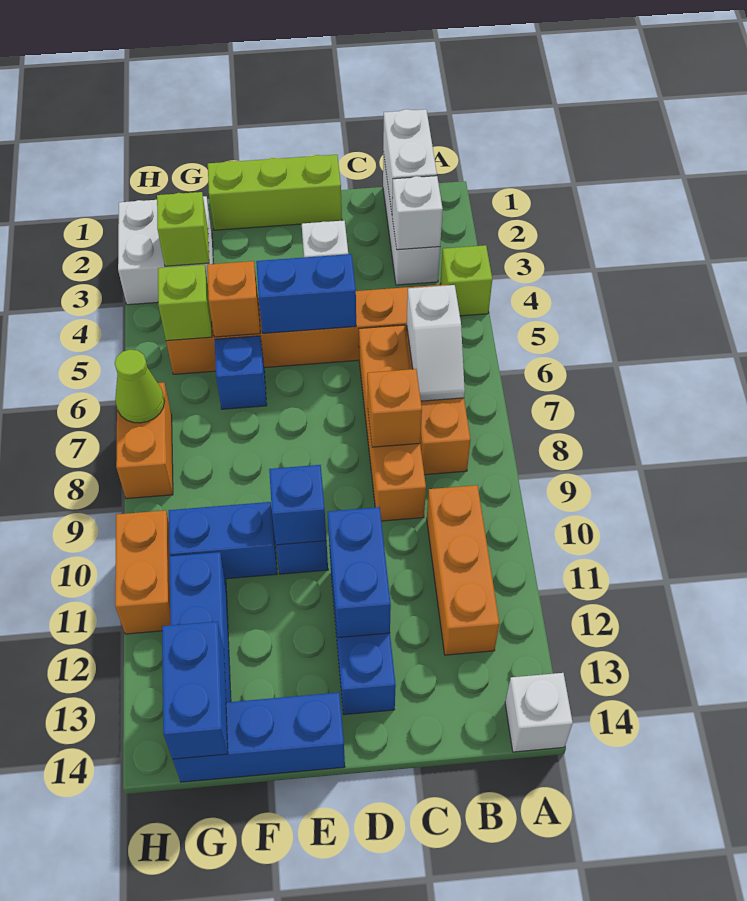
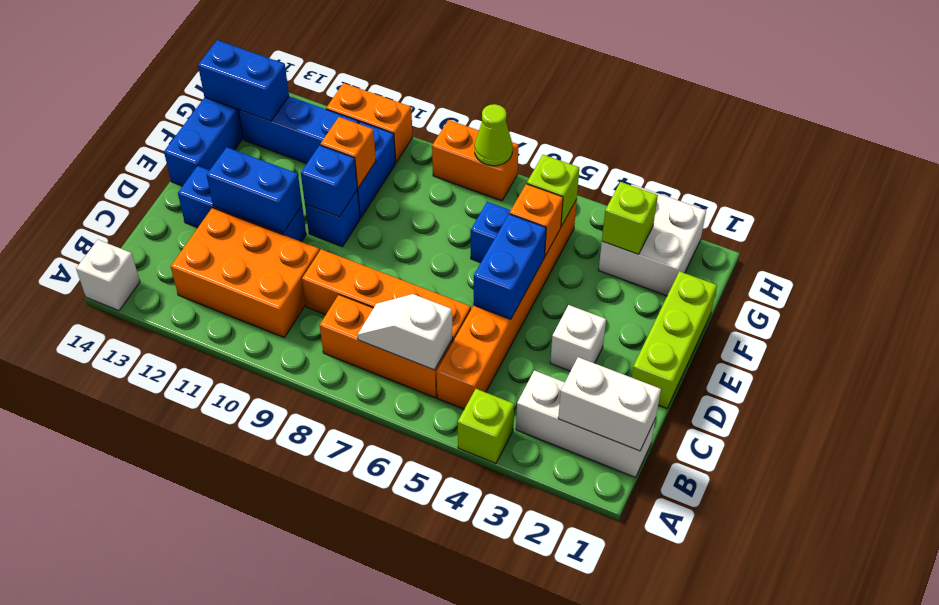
white brick B3 level 2 -> none
orange brick B10:B12 level 1 -> orange brick B10:C12 level 1
orange brick C8 level 2 -> orange brick F10 level 2

